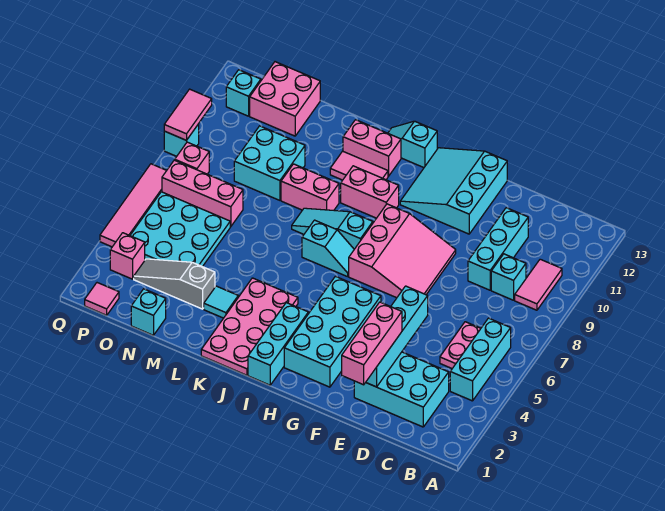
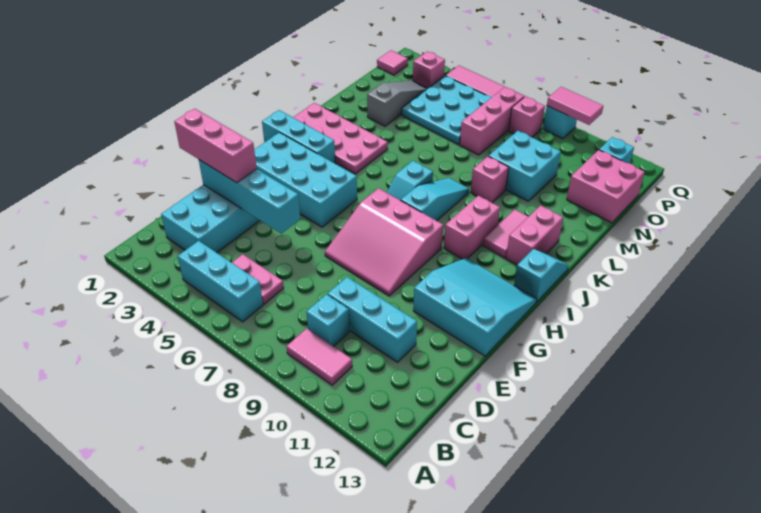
pink brick K9:L9 level 1 -> pink brick L9 level 1
cyan tile L3 level 1 -> none
cyan brick N1 level 1 -> none

